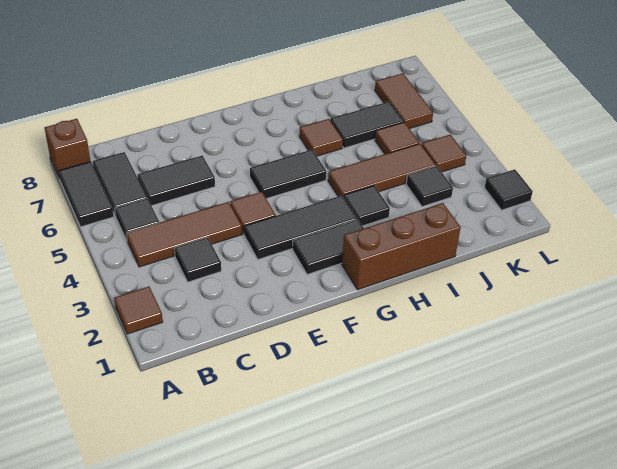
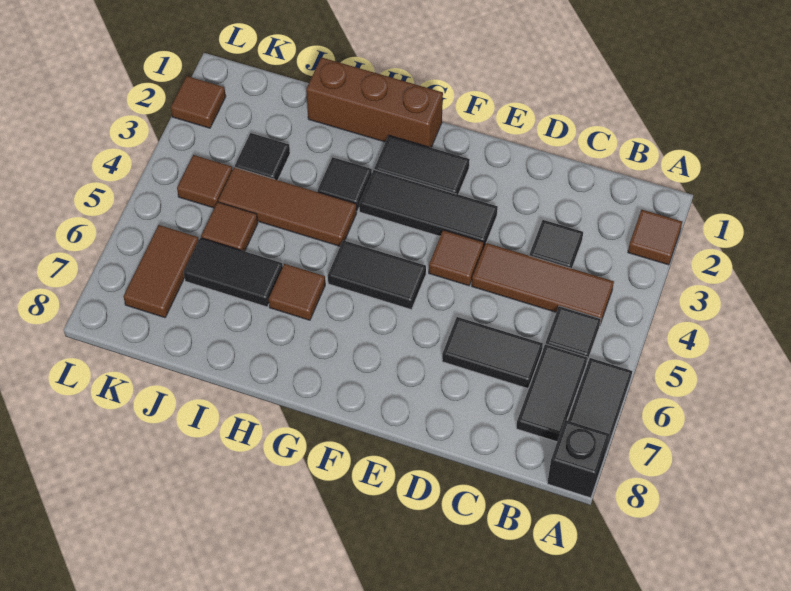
brown brick A8 level 1 -> black brick A8 level 1
black tile L2 level 1 -> brown tile L2 level 1

